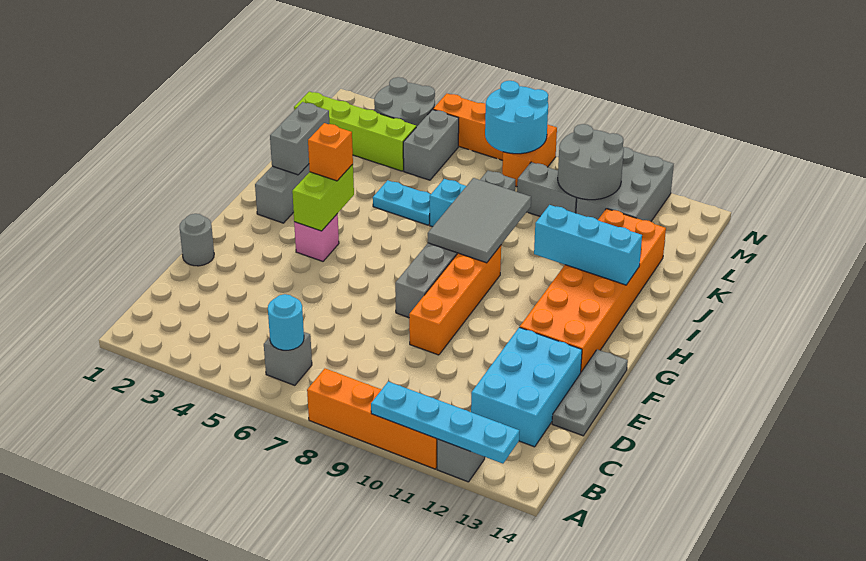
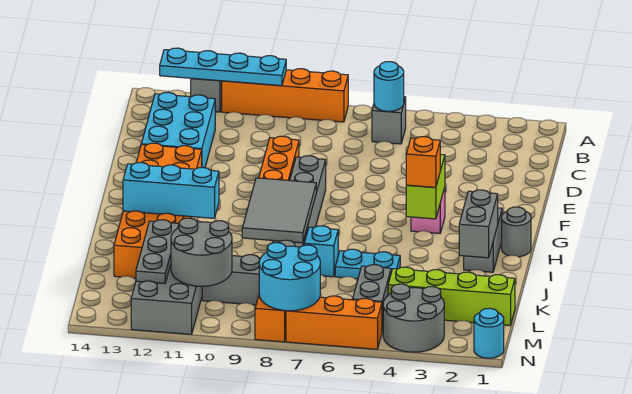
grey plate D14:F14 level 1 -> grey plate K12:M12 level 2
grey round brick E1 level 1 -> grey round brick H1 level 1
none -> cyan round brick N1 level 1

